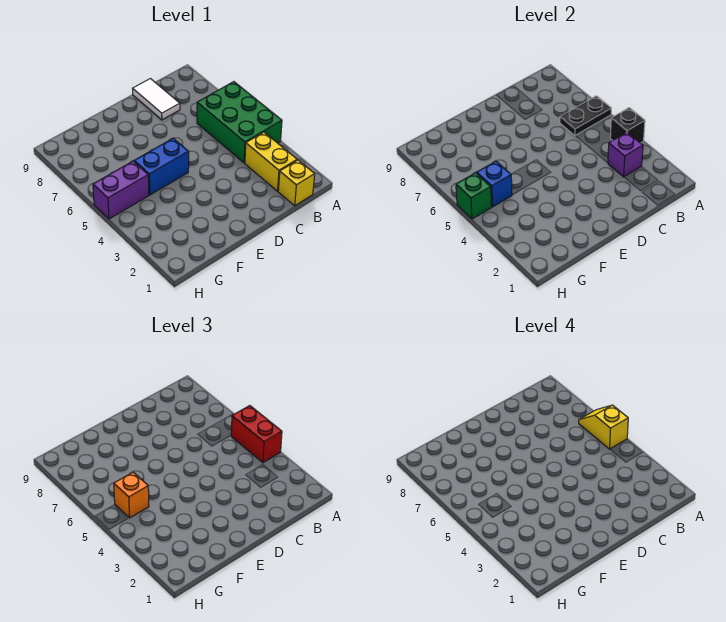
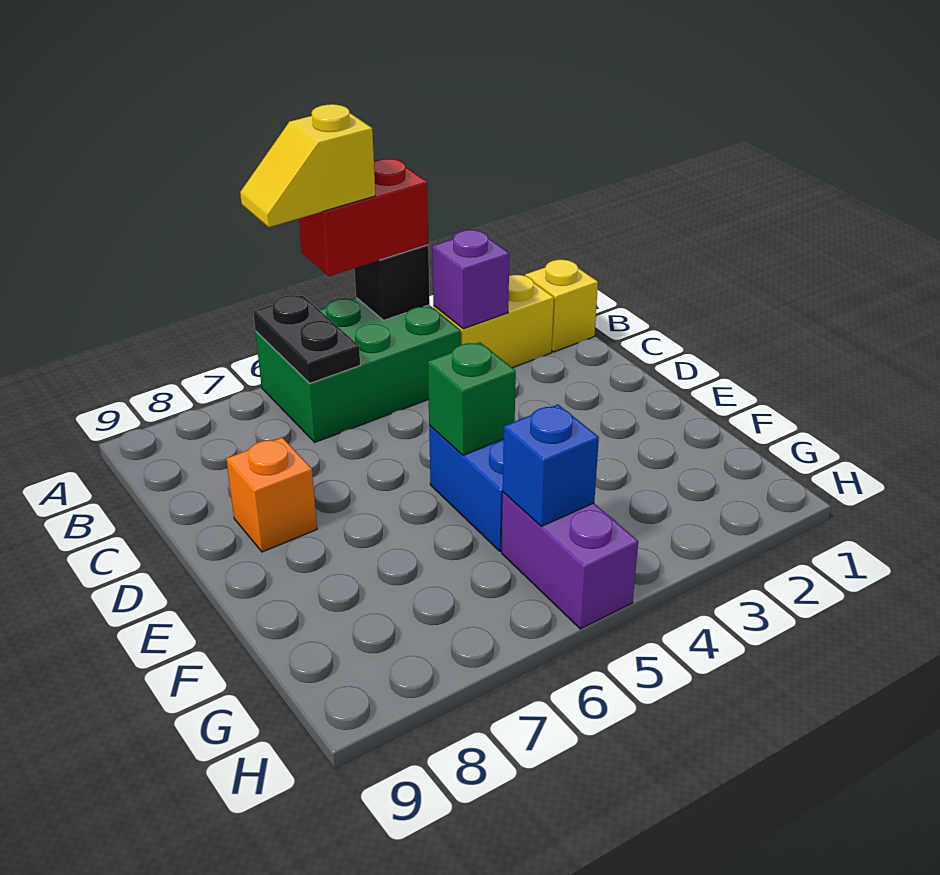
white tile C8:C9 level 1 -> none
orange brick G5 level 3 -> orange brick D8 level 1
green brick H5 level 2 -> green brick E5 level 2

